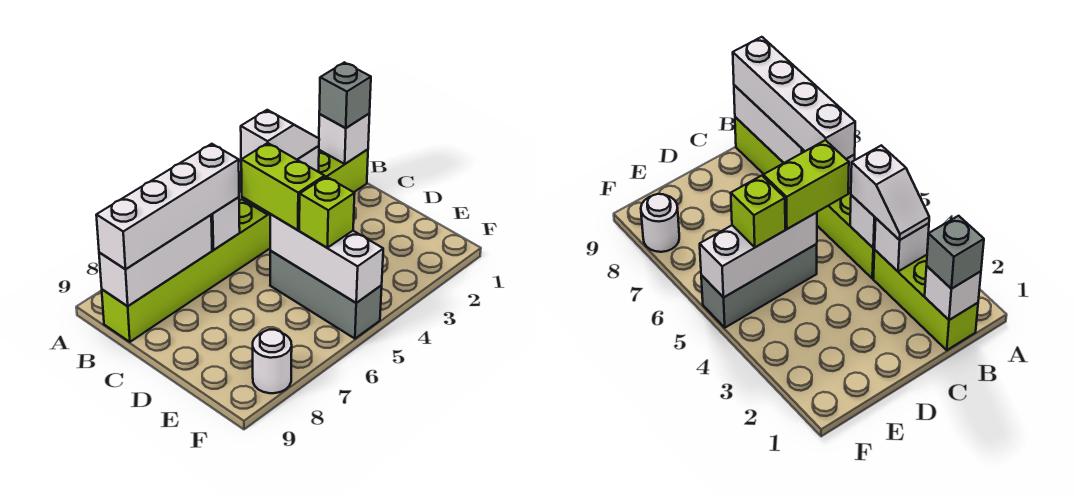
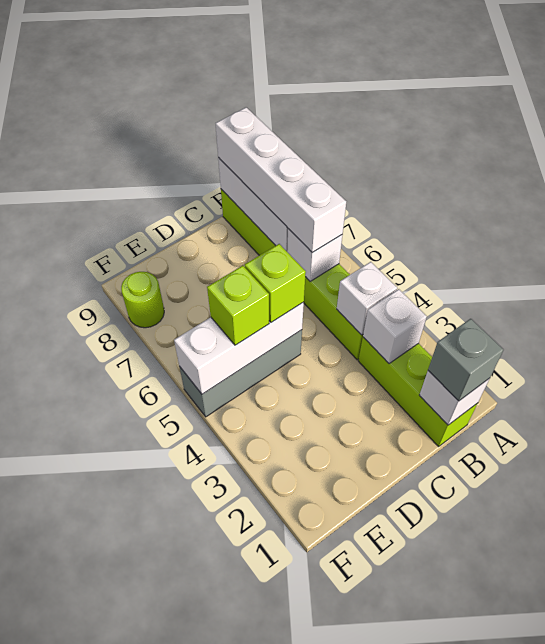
white slope B3:B4 level 3 top 4 -> none
lime brick C5:D5 level 3 -> lime brick D5 level 3
white round brick F8 level 1 -> lime round brick F8 level 1

